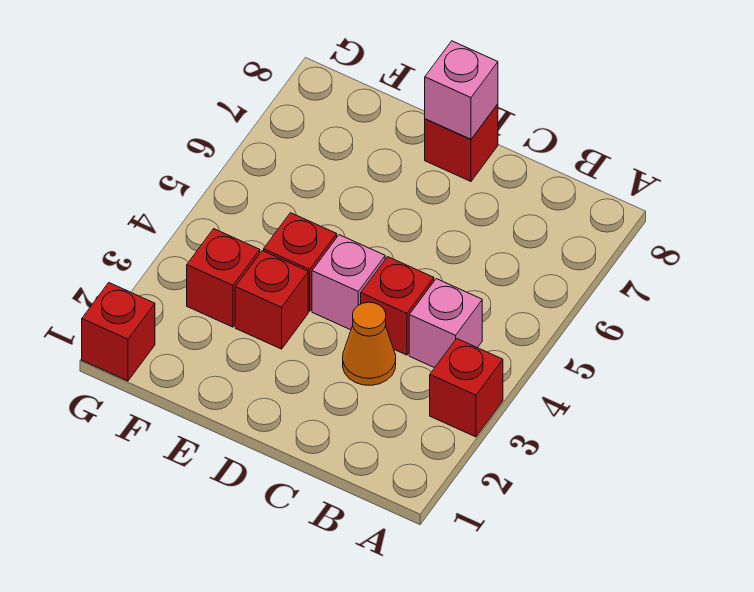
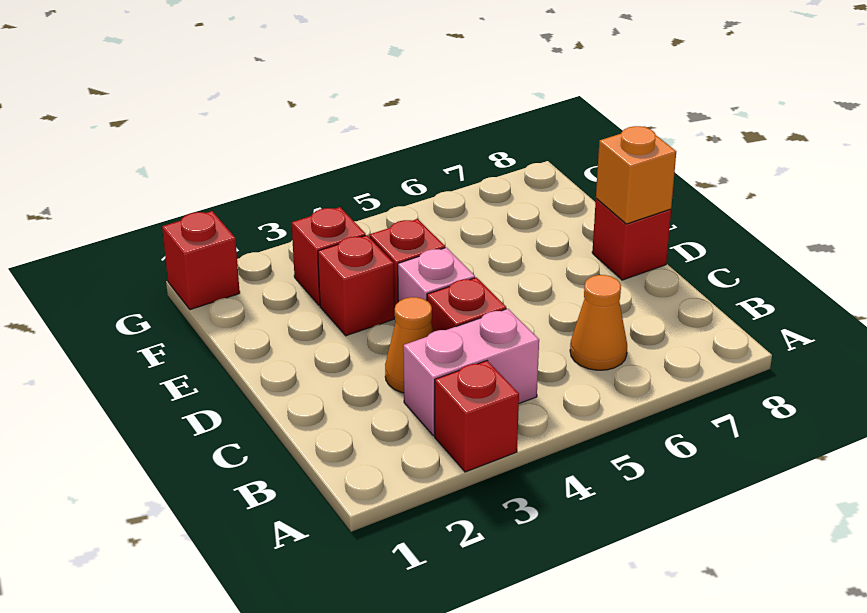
pink brick B4 level 1 -> pink brick B3:B4 level 1
none -> orange cone B6 level 1
pink brick D8 level 2 -> orange brick D8 level 2

